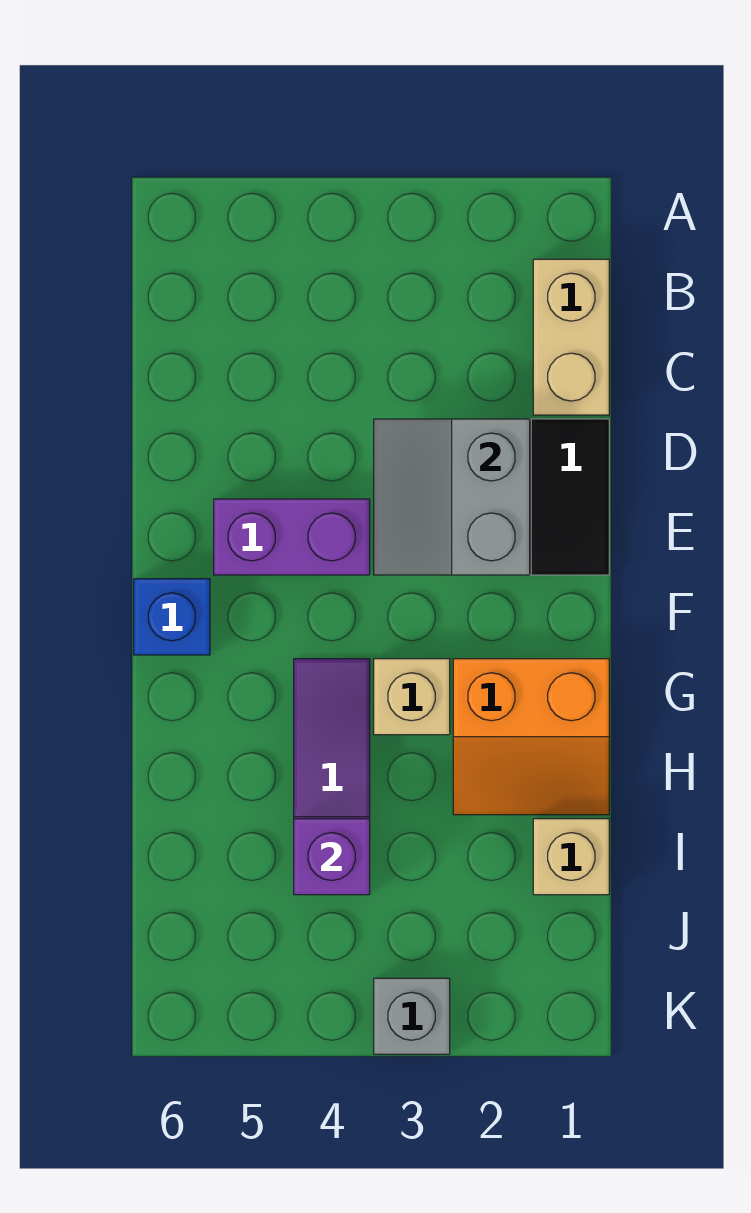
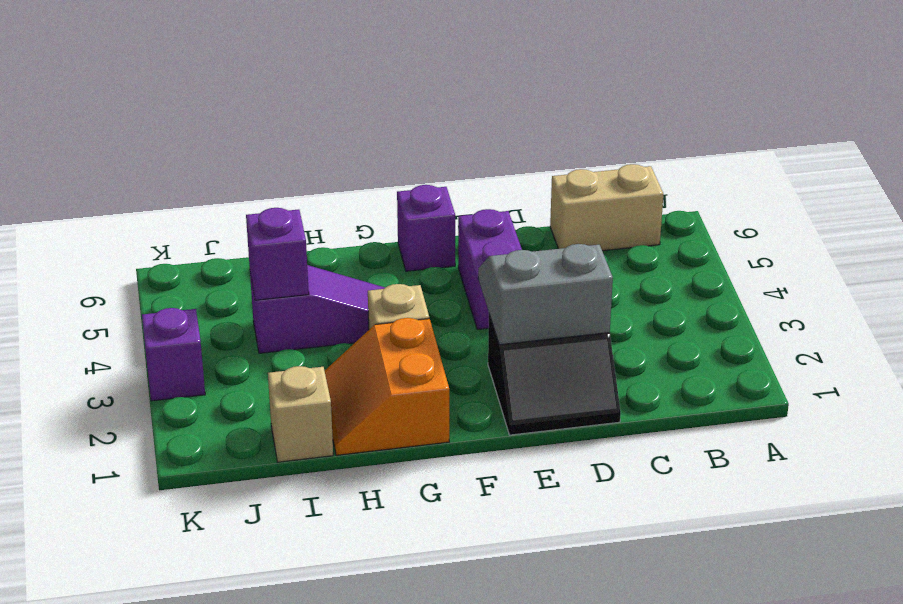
tan brick B1:C1 level 1 -> tan brick B6:C6 level 1
blue brick F6 level 1 -> purple brick F6 level 1
grey brick K3 level 1 -> purple brick K3 level 1

